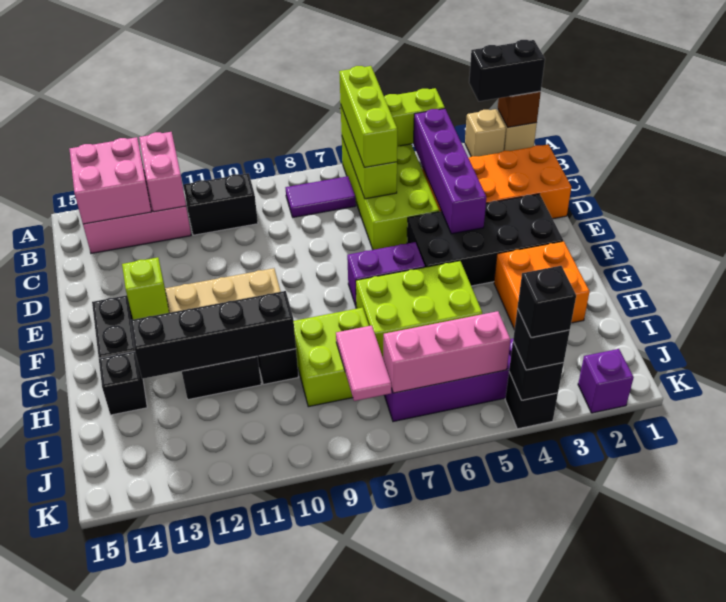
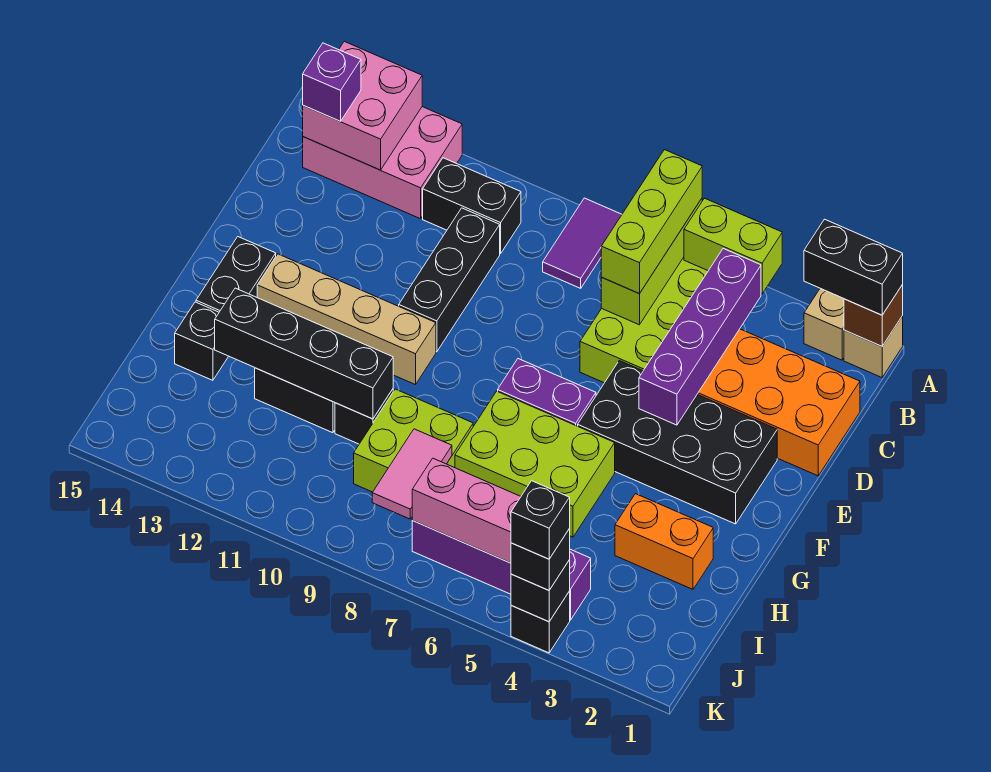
pink brick A12:B12 level 2 -> none
purple tile B7:B8 level 1 -> purple tile A8:B8 level 1
none -> black brick C10:E10 level 1
lime brick F13 level 2 -> none
orange brick G2:H3 level 1 -> orange brick H2:H3 level 1
purple brick K2 level 1 -> purple brick B14 level 3

